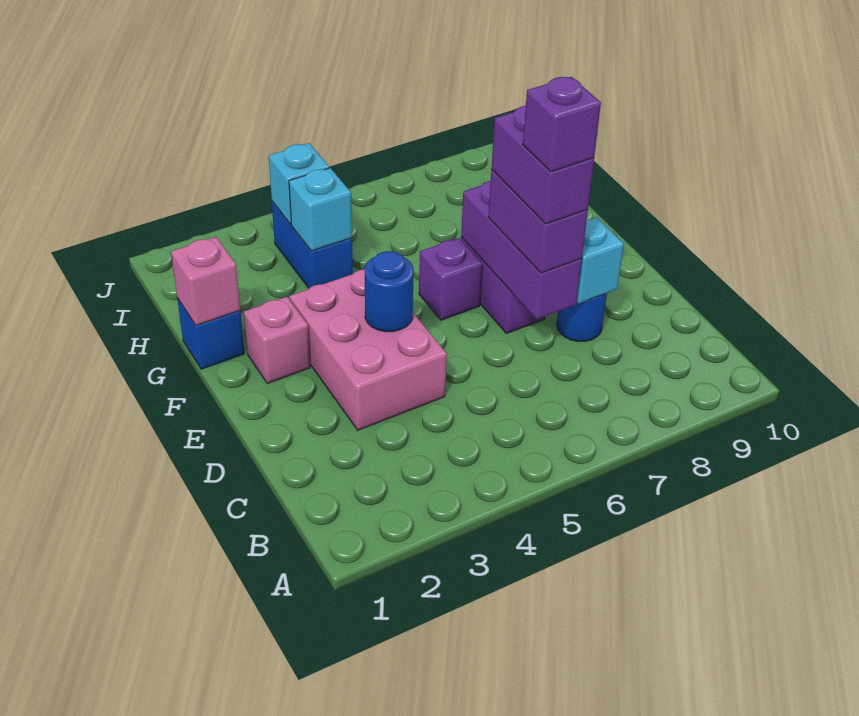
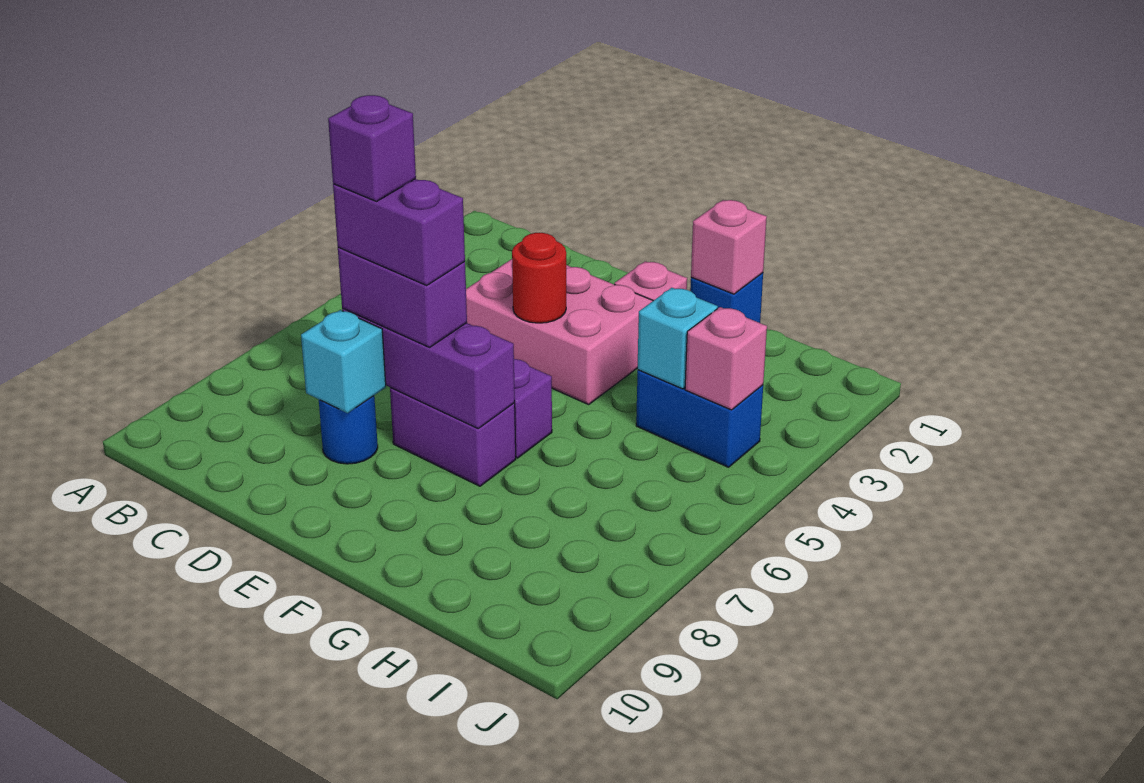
blue round brick E4 level 2 -> red round brick E4 level 2
cyan brick I4 level 2 -> pink brick I4 level 2

